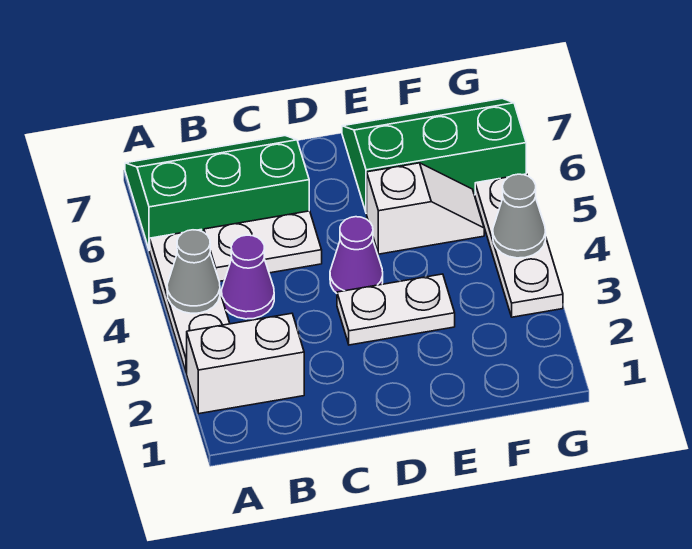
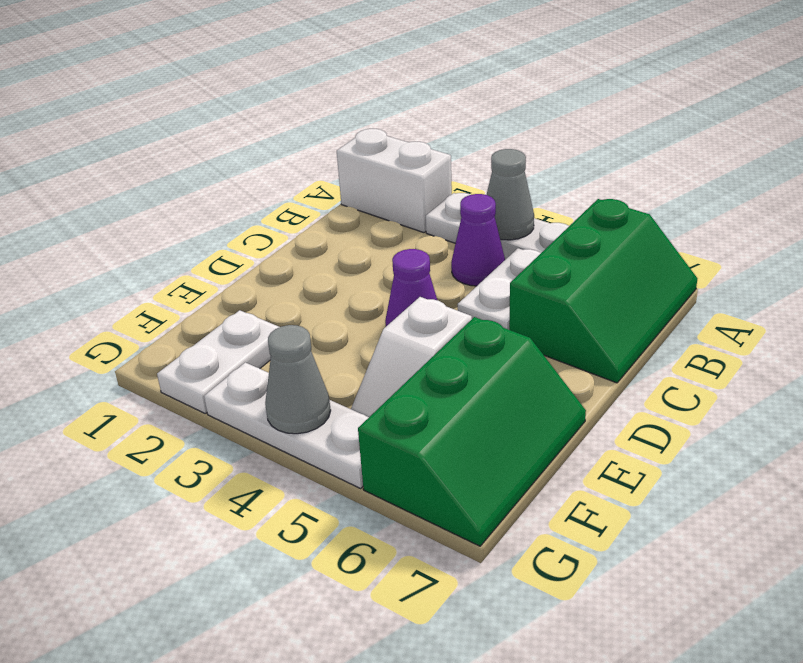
white brick A2:B2 level 1 -> white brick A1:A2 level 1
white plate D3:E3 level 1 -> white plate F2:G2 level 1

